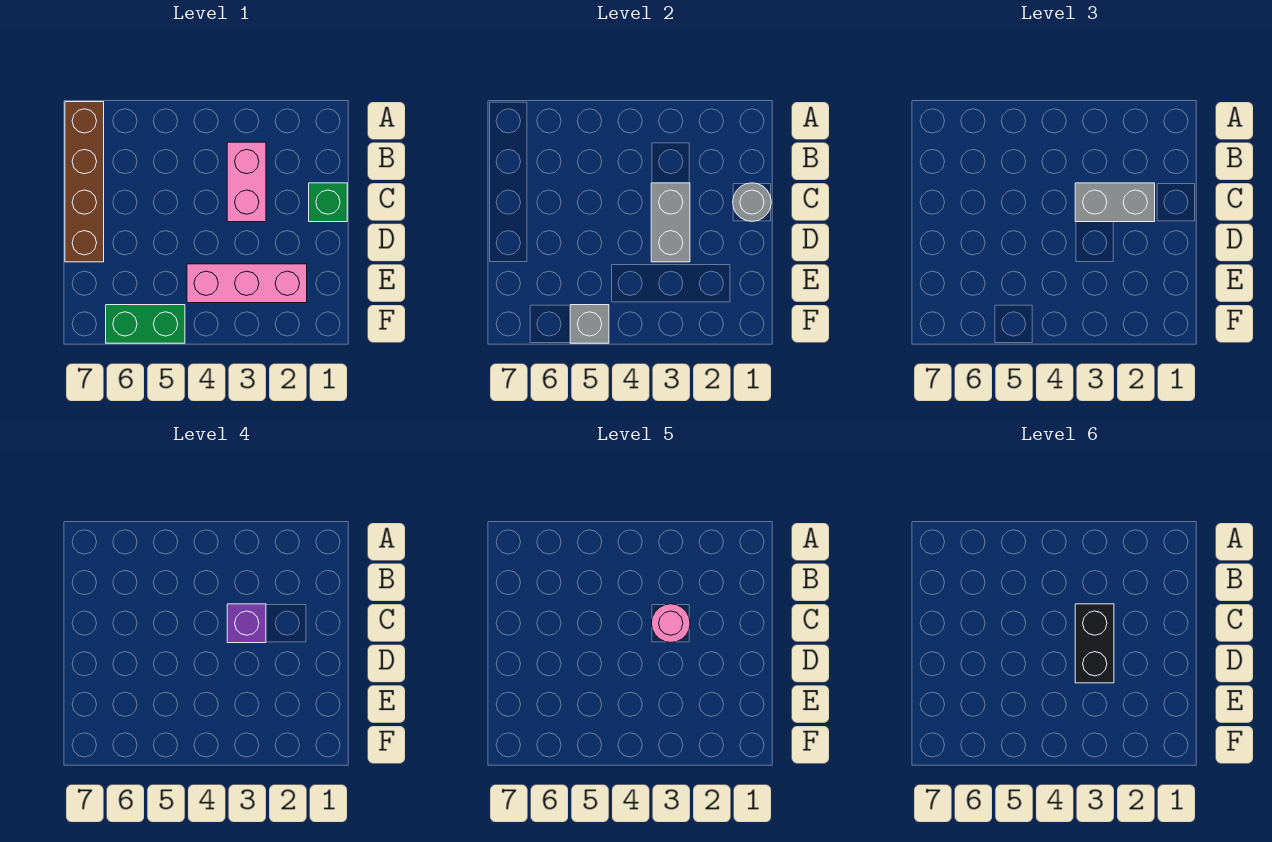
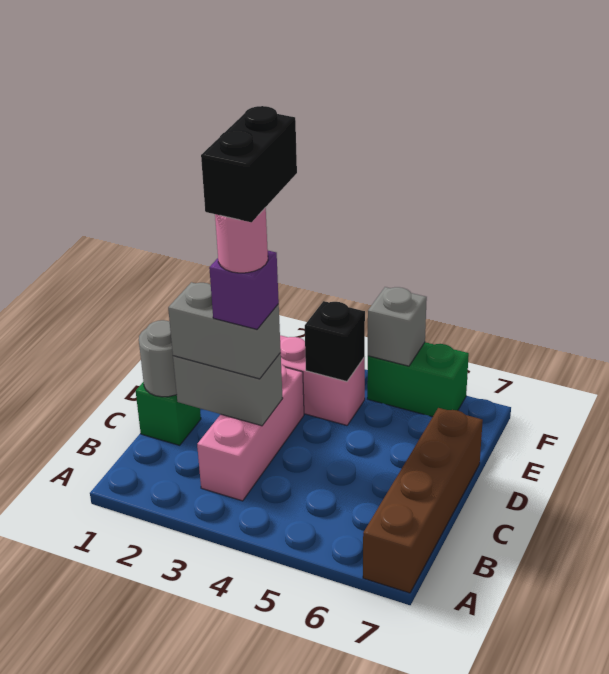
pink brick B3:C3 level 1 -> pink brick B3:D3 level 1
grey brick C3:D3 level 2 -> grey brick C2:C3 level 2
none -> black brick E4 level 2

